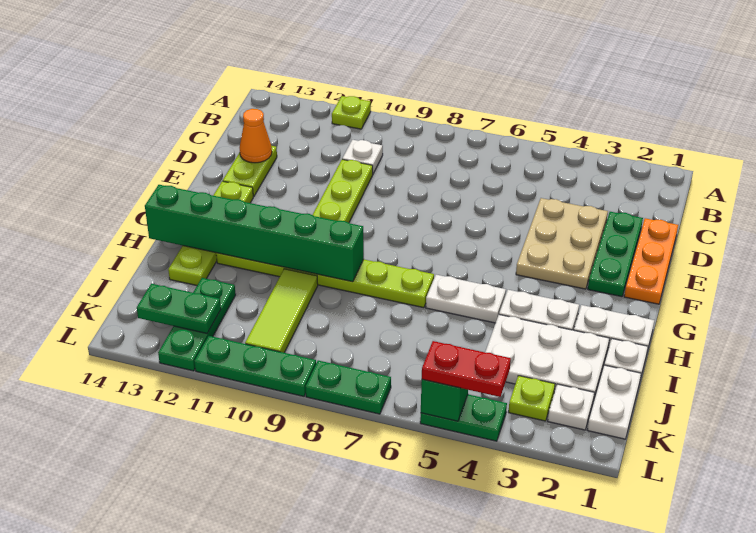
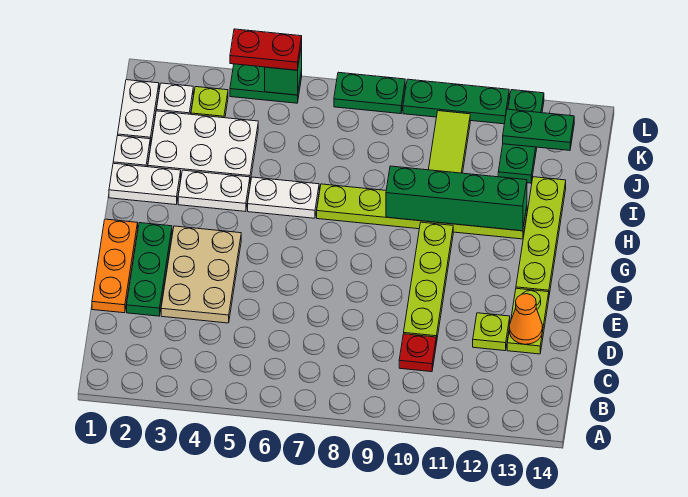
lime plate A11 level 1 -> lime plate D12 level 1
white plate C10 level 1 -> red plate C10 level 1
green brick H9:H14 level 2 -> green brick H9:H12 level 2

